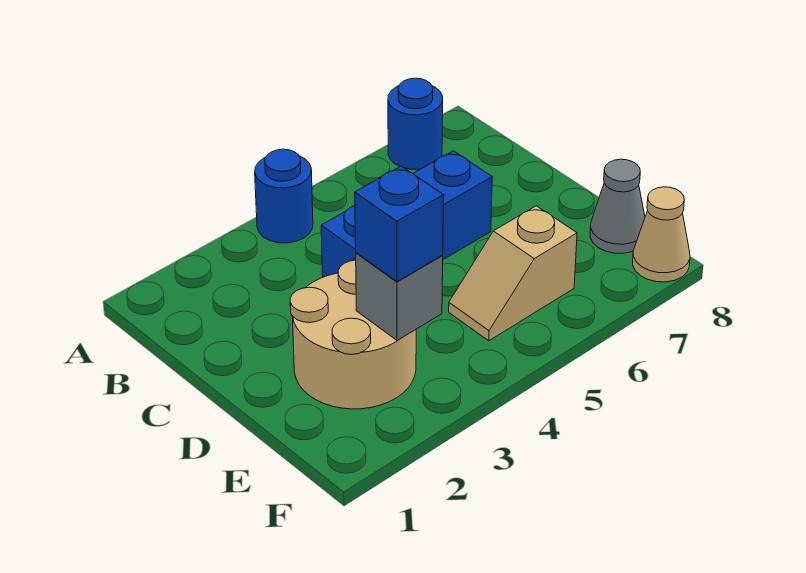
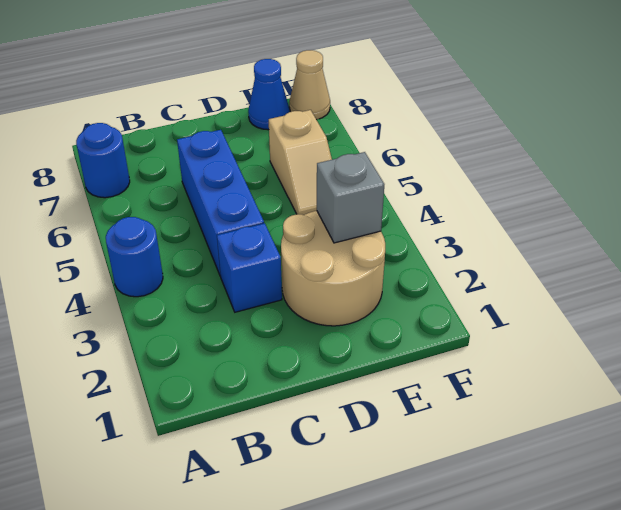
blue brick E3 level 3 -> blue brick C3 level 1
grey cone E8 level 1 -> blue cone E8 level 1

